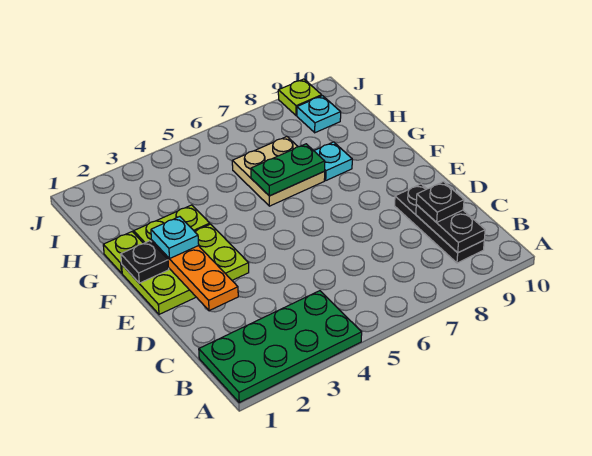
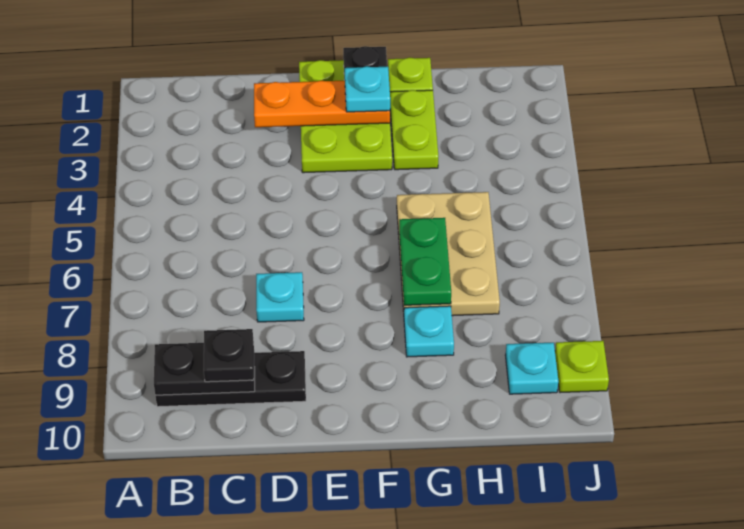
green plate A1:B4 level 1 -> none
none -> cyan plate D7 level 1
tan plate G6:H7 level 1 -> tan plate G5:H7 level 1

